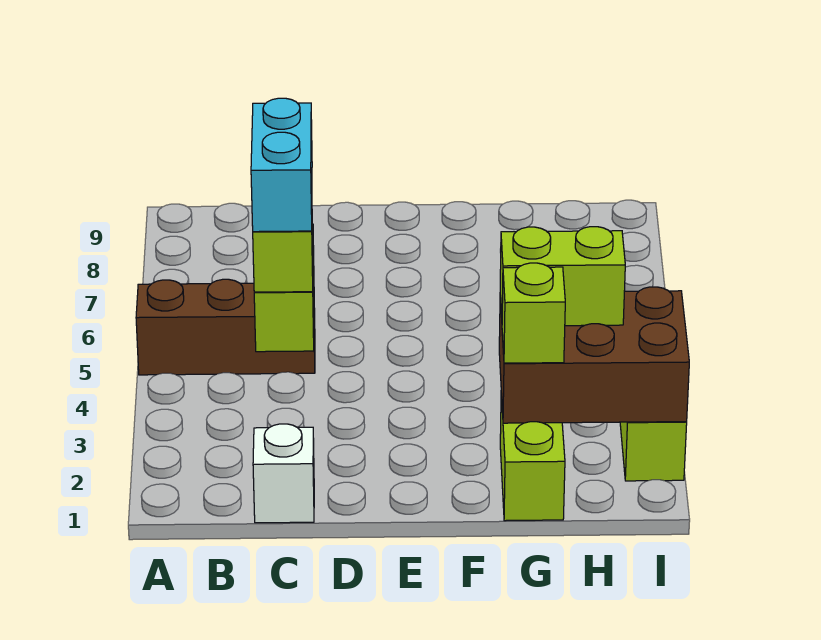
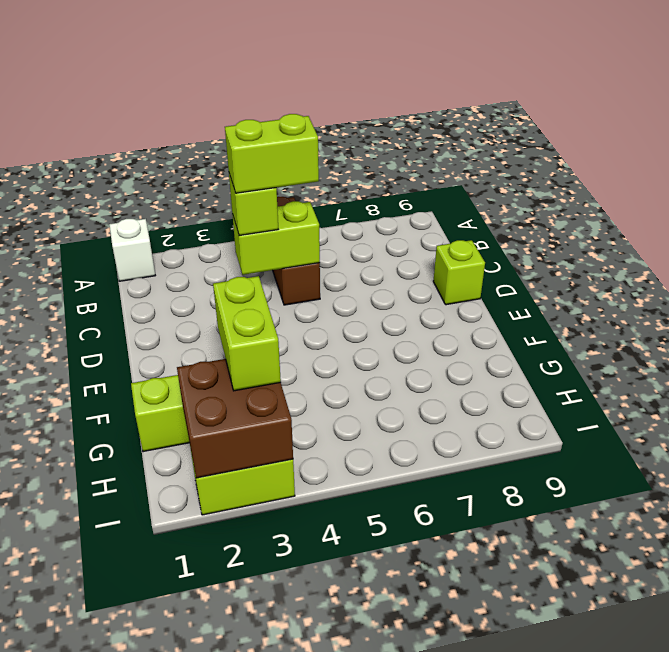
white brick C1 level 1 -> white brick A1 level 1
cyan brick C4:C5 level 4 -> lime brick C4:C5 level 4
brown brick G2:I3 level 2 -> brown brick H2:I3 level 2
lime brick G2 level 3 -> lime brick D9 level 1

